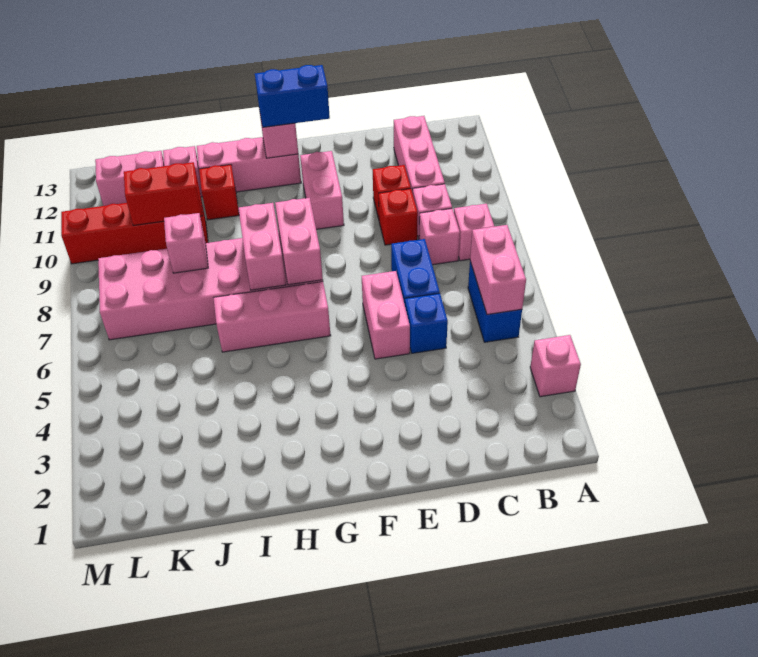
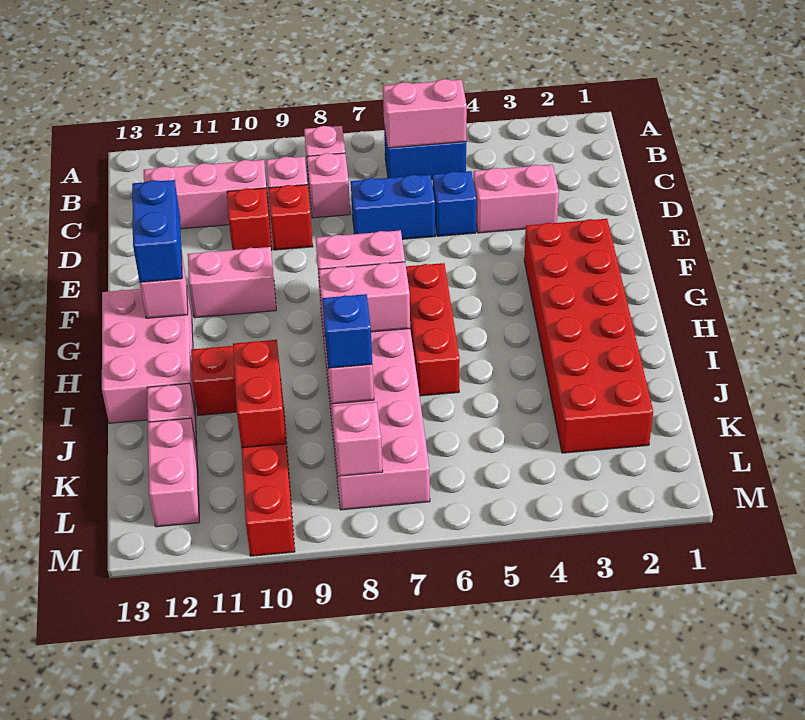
pink brick A3 level 1 -> pink brick L8 level 2
pink brick E5:E6 level 1 -> pink brick D3:D4 level 1
none -> red brick F2:K3 level 1
pink brick G6:I6 level 1 -> red brick G6:I6 level 1
pink brick G12:I12 level 1 -> pink brick G12:I13 level 1
none -> blue brick J8 level 3

